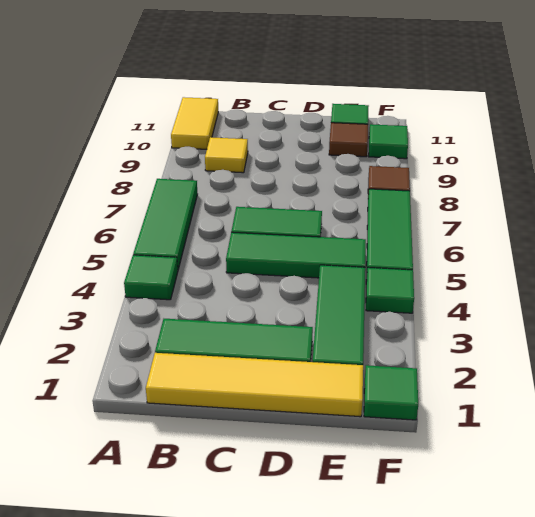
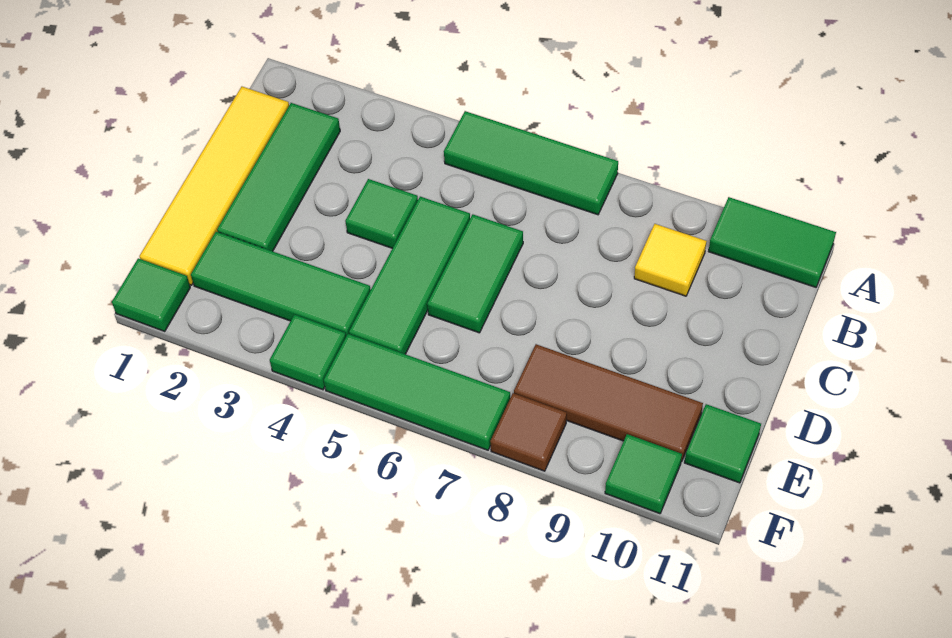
green tile A4 level 1 -> green tile C4 level 1
yellow tile A10:A11 level 1 -> green tile A10:A11 level 1
brown tile E10 level 1 -> brown tile E8:E10 level 1

